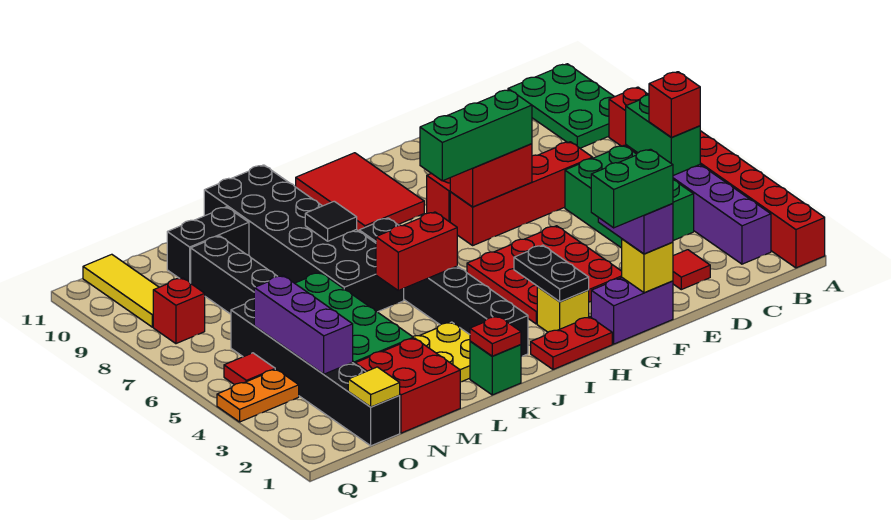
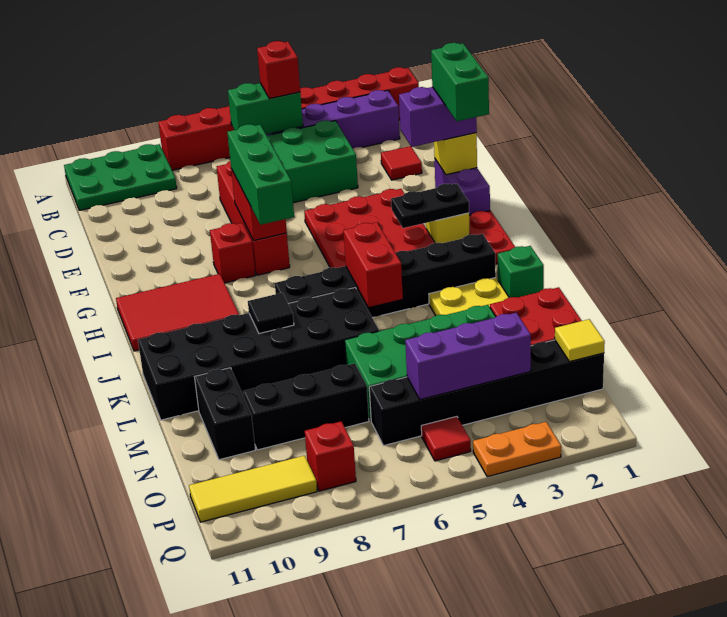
red plate K1 level 2 -> none
orange plate P4:Q4 level 1 -> orange plate Q3:Q4 level 1

